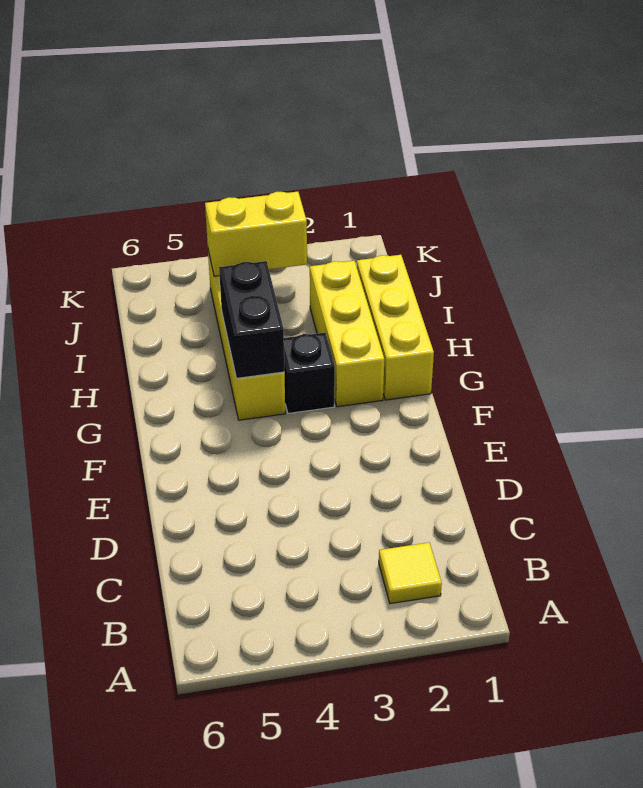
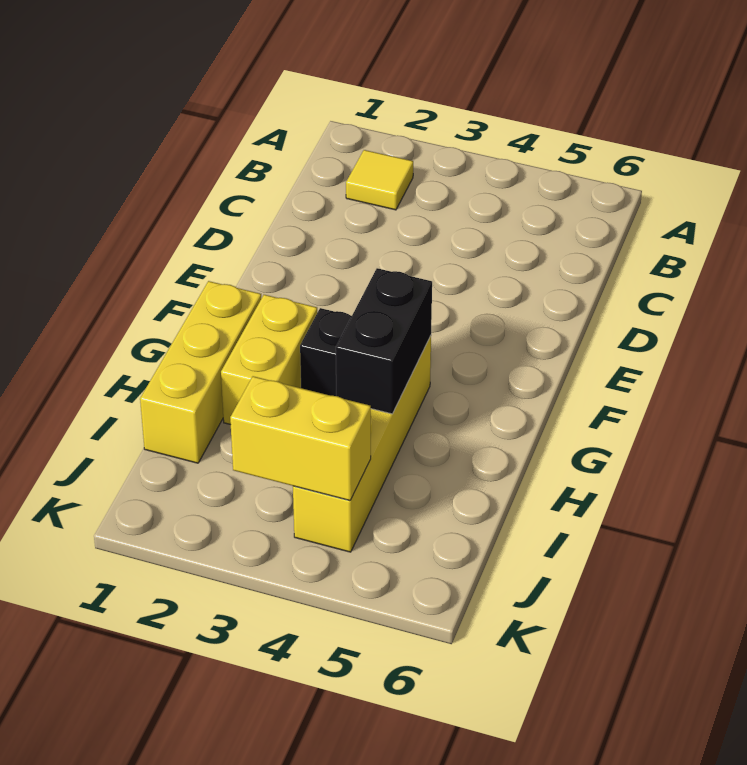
yellow brick G2:I2 level 1 -> yellow brick G2:H2 level 1

